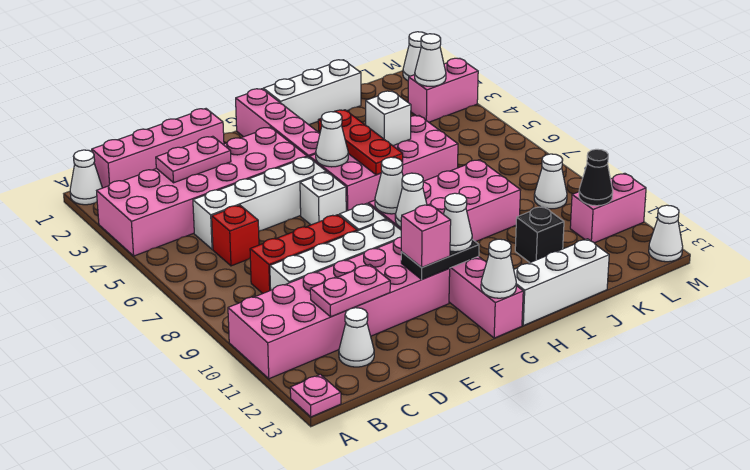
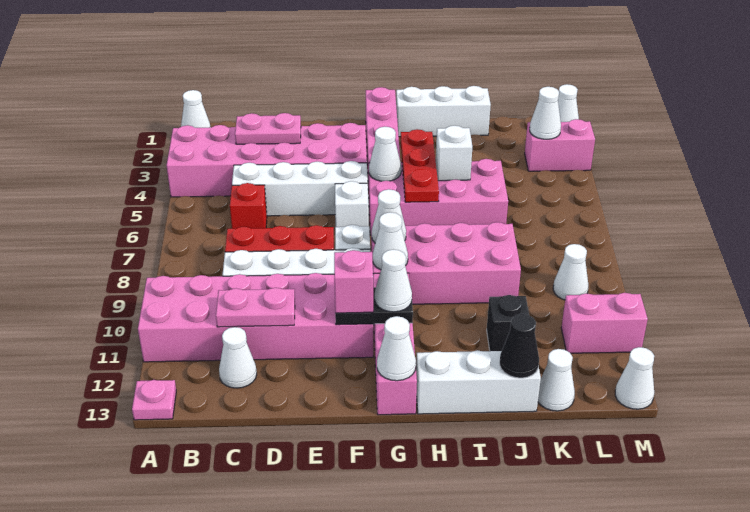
pink brick B1:E1 level 1 -> none
none -> white cone K13 level 1
black cone L11 level 2 -> black cone J13 level 2

